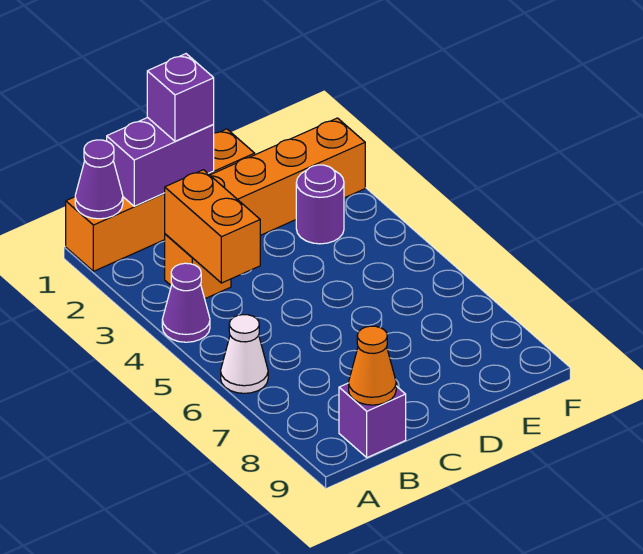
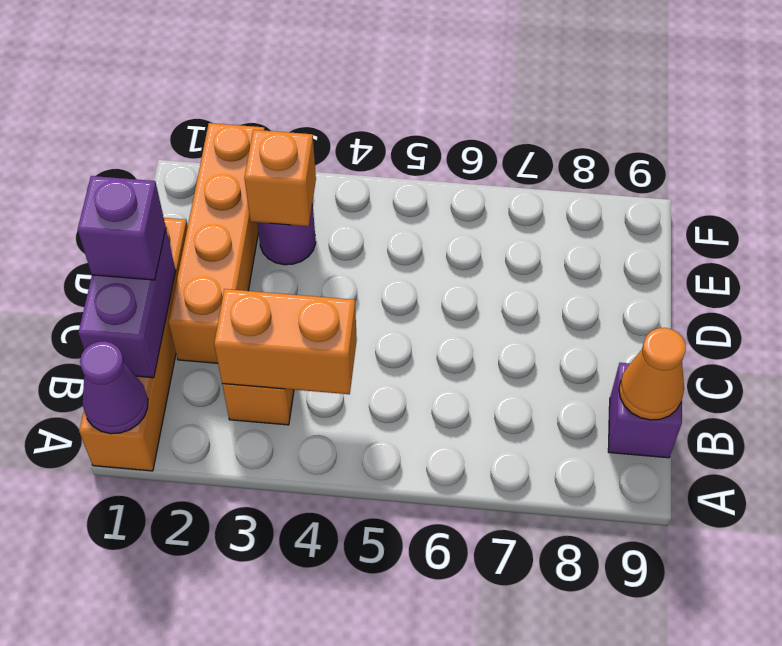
purple cone A4 level 1 -> none
white cone A6 level 1 -> none
none -> orange brick E3 level 2

